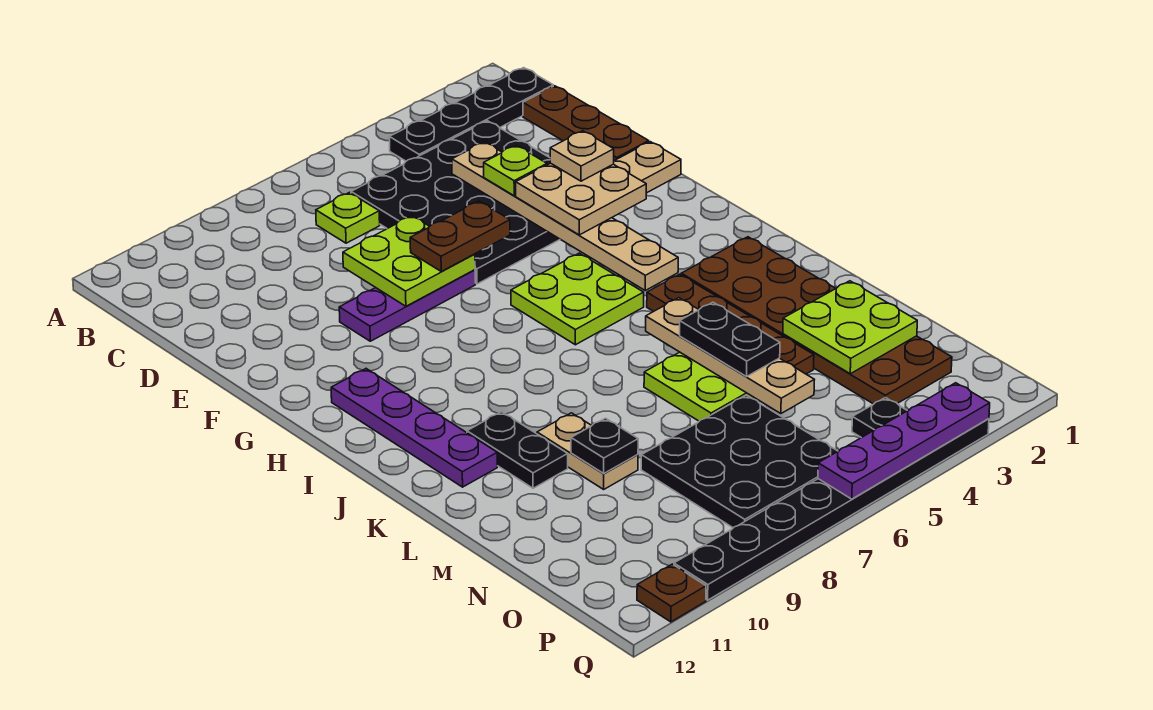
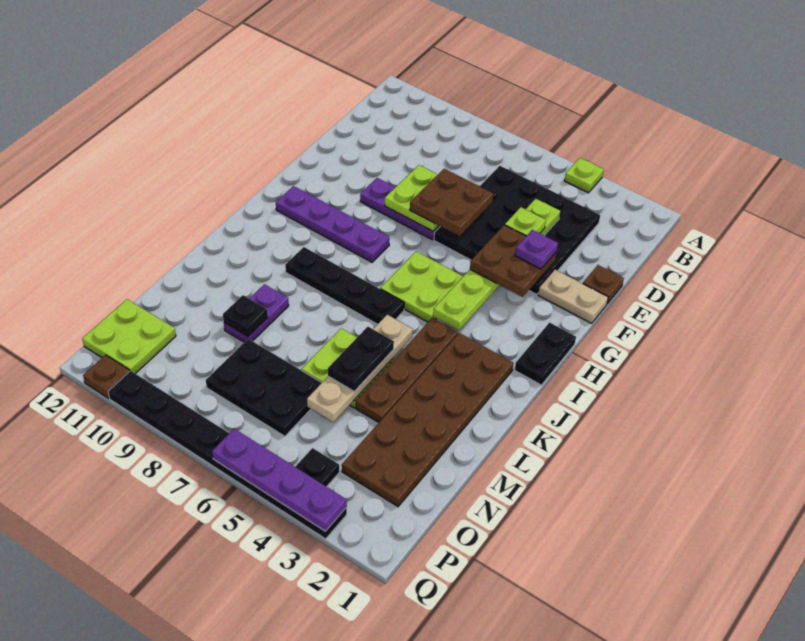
black plate B1:B4 level 1 -> black plate J6:J9 level 1
brown plate C1:E1 level 1 -> brown plate E1 level 1
lime plate C7 level 1 -> lime plate A4 level 1
tan plate D4:I4 level 2 -> lime plate D4:I4 level 2
tan plate F3:G4 level 3 -> brown plate F3:G4 level 3
tan plate F3 level 4 -> purple plate F3 level 4
brown plate F6:F7 level 3 -> brown plate E6:F7 level 3
purple plate H11:K11 level 1 -> purple plate H8:H11 level 1
black plate K10:L10 level 1 -> black plate H1:I1 level 1
tan plate L9:M9 level 1 -> purple plate L9:M9 level 1
lime plate M2:N3 level 2 -> lime plate O11:P12 level 1
black plate N6:P8 level 1 -> black plate N6:O8 level 1

